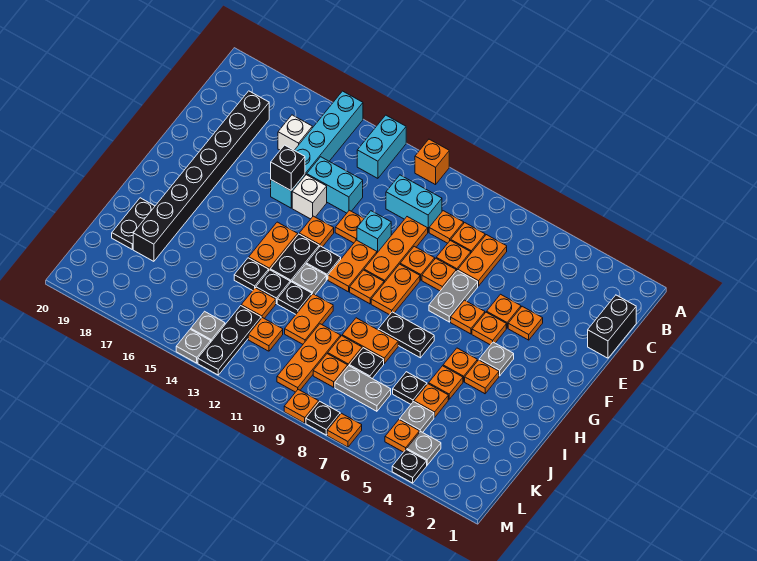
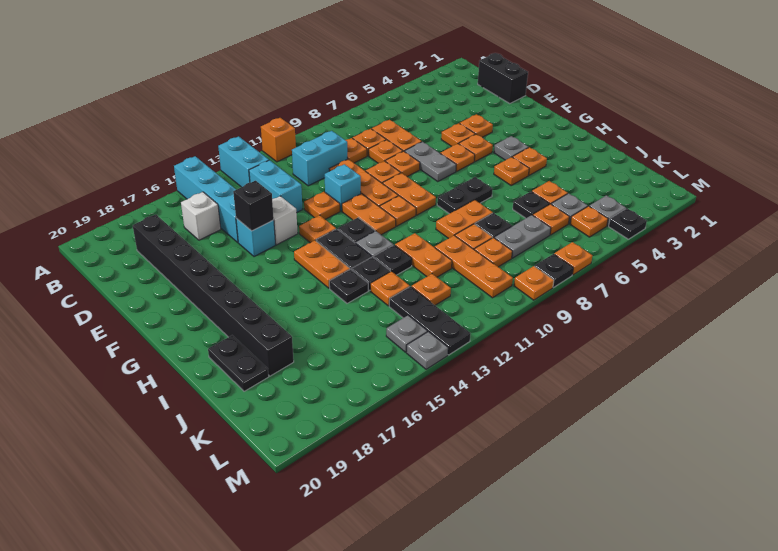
cyan brick D13:D14 level 1 -> cyan brick C13:D13 level 1
orange plate I5 level 1 -> orange plate K6 level 1

